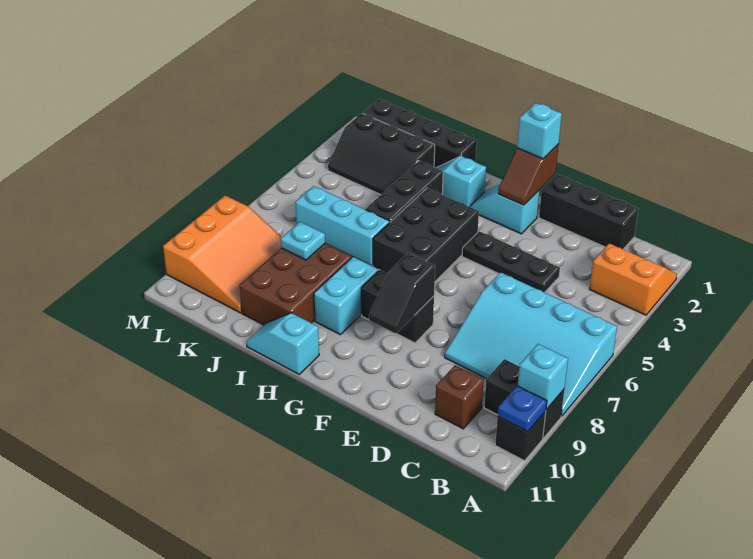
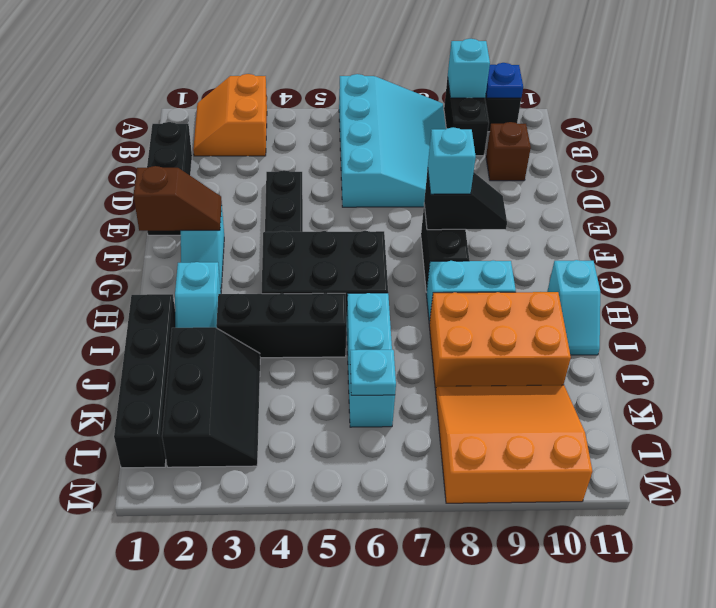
cyan brick F1 level 3 -> cyan brick F8 level 3
brown brick I8:J10 level 1 -> orange brick I8:J10 level 1
cyan plate J8 level 2 -> cyan plate K6 level 2

